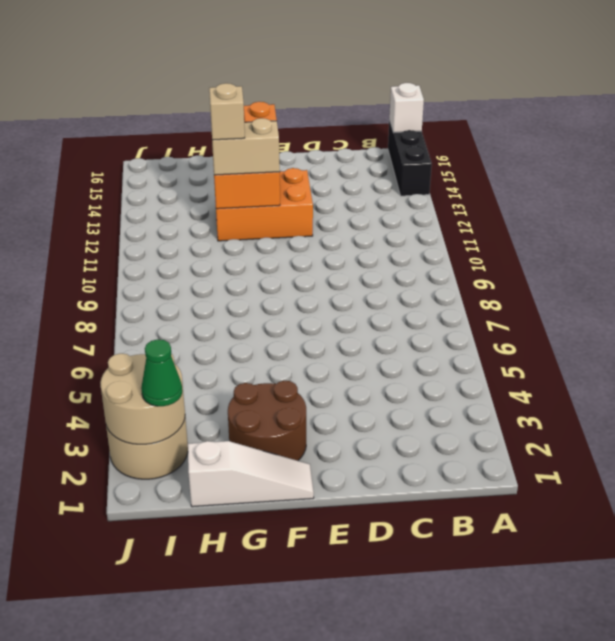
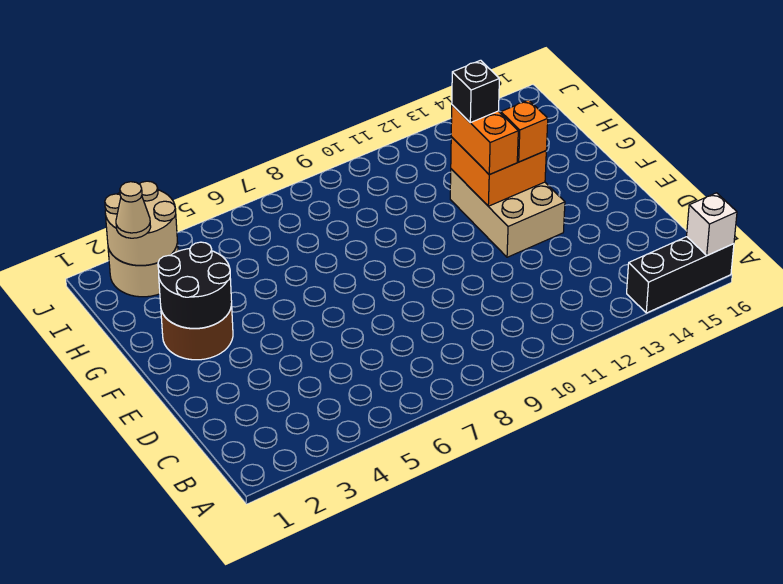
orange brick E12:G13 level 1 -> tan brick E12:G13 level 1
white slope F1:H1 level 1 top H -> none
none -> black round brick F2:G3 level 2
tan brick F12:G12 level 3 -> orange brick F12:G12 level 3
tan brick G12 level 4 -> black brick G12 level 4
green cone I2 level 3 -> tan cone I2 level 3

